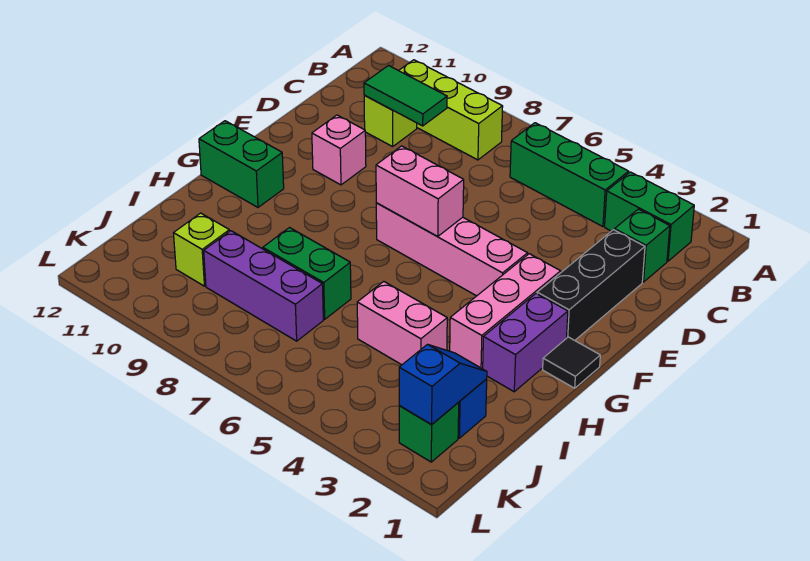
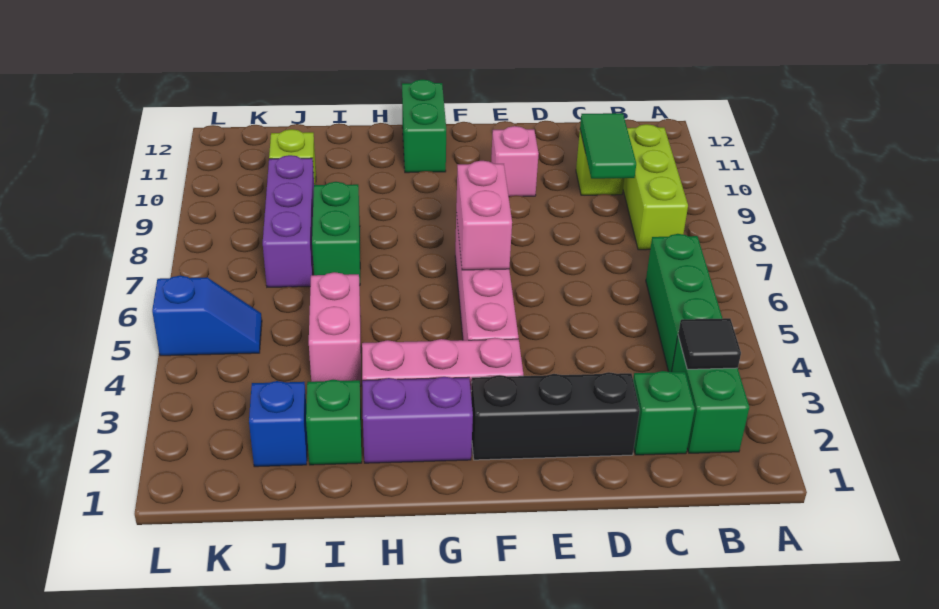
black tile G1 level 1 -> black tile B3 level 2
blue slope J2:K2 level 2 top K -> blue slope K5:L5 level 1 top L
green brick K2 level 1 -> green brick I2 level 1

